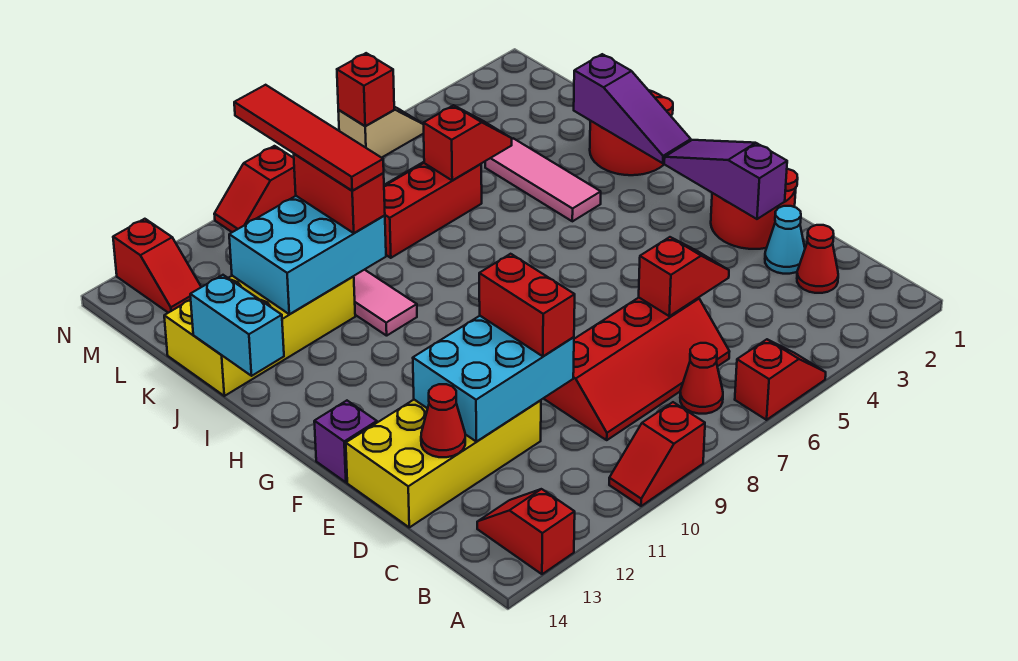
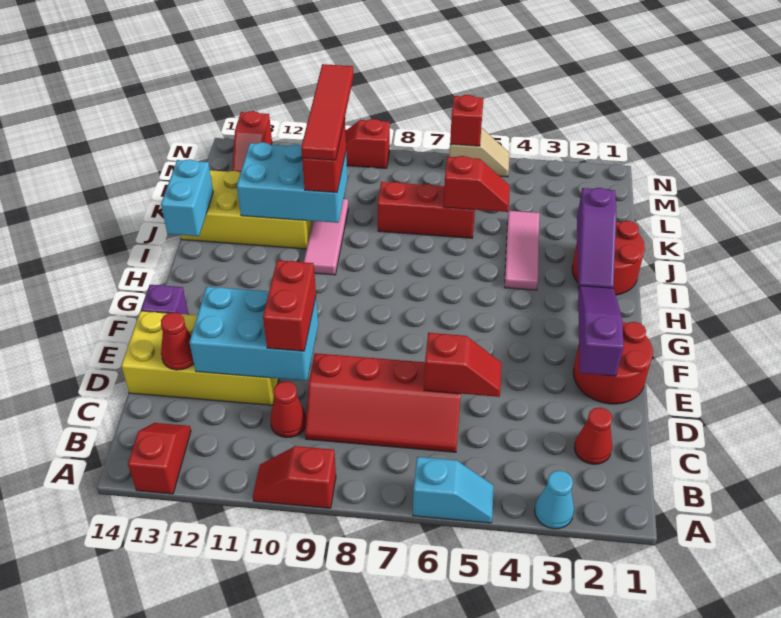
red slope A5:A6 level 1 top 6 -> cyan slope A5:A6 level 1 top 6
red cone B7 level 1 -> red cone C10 level 1
cyan cone D2 level 1 -> cyan cone A3 level 1

